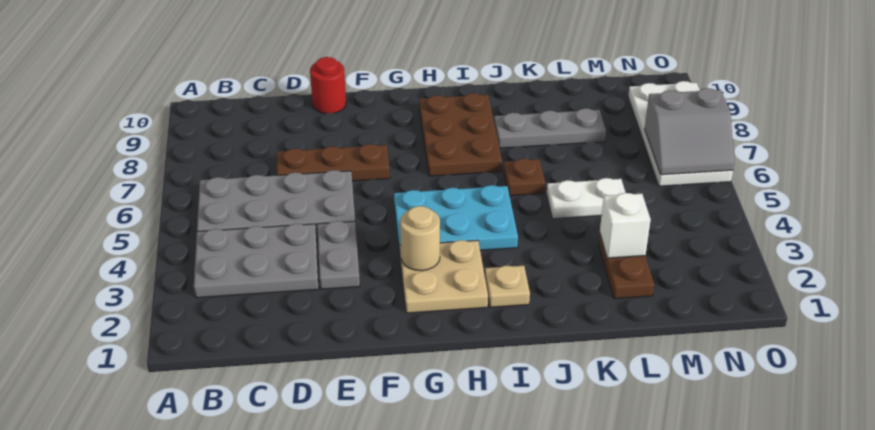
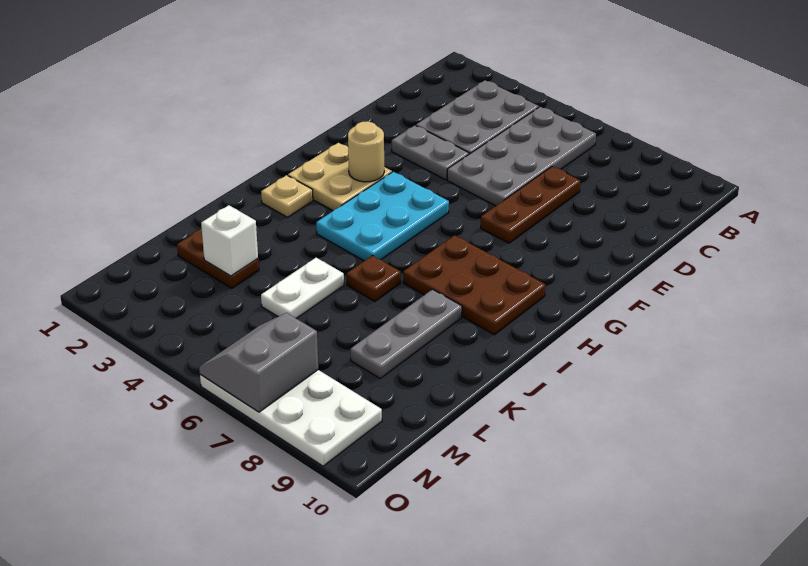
red round brick E10 level 1 -> none

